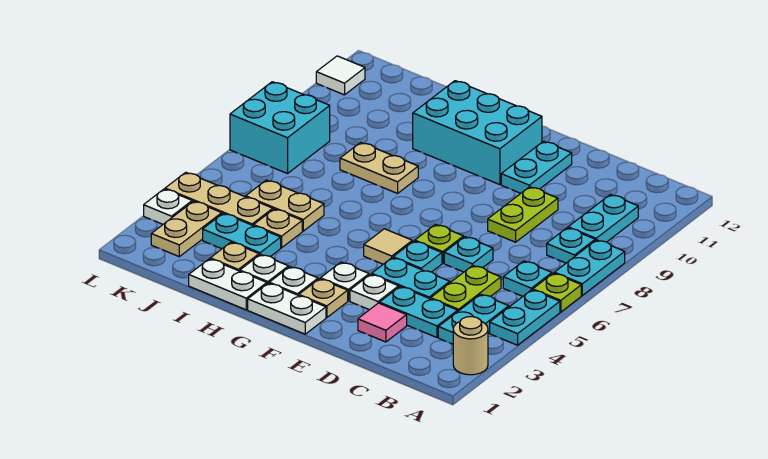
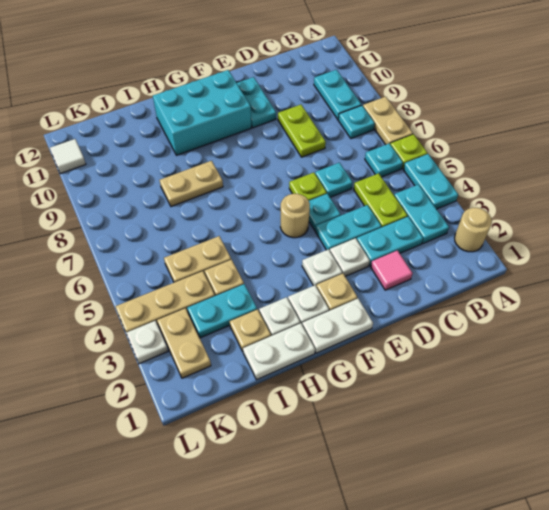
cyan plate A7:A8 level 1 -> tan plate A7:A8 level 1
tan tile F5 level 1 -> tan round brick F5 level 1
cyan brick K7:L8 level 1 -> none

